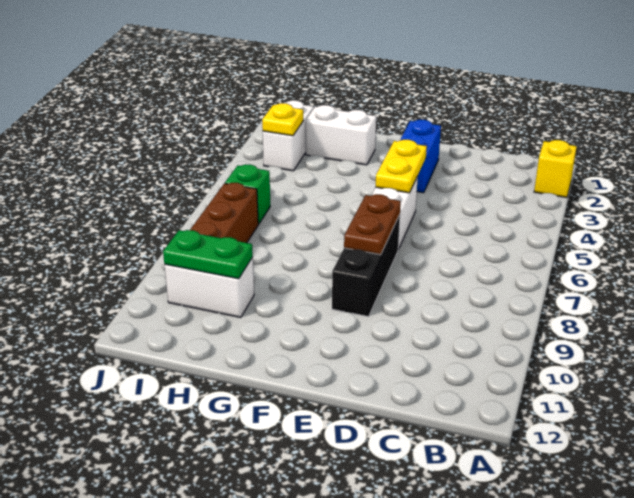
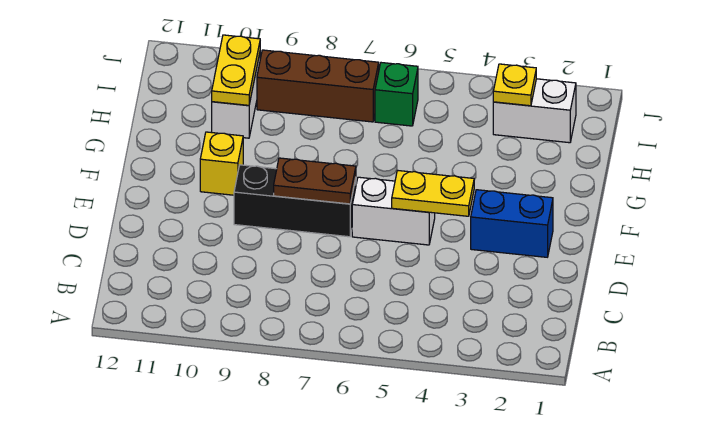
yellow brick A2 level 1 -> yellow brick F10 level 1
white brick G2:H2 level 1 -> none
green plate H10:I10 level 2 -> yellow plate H10:I10 level 2

